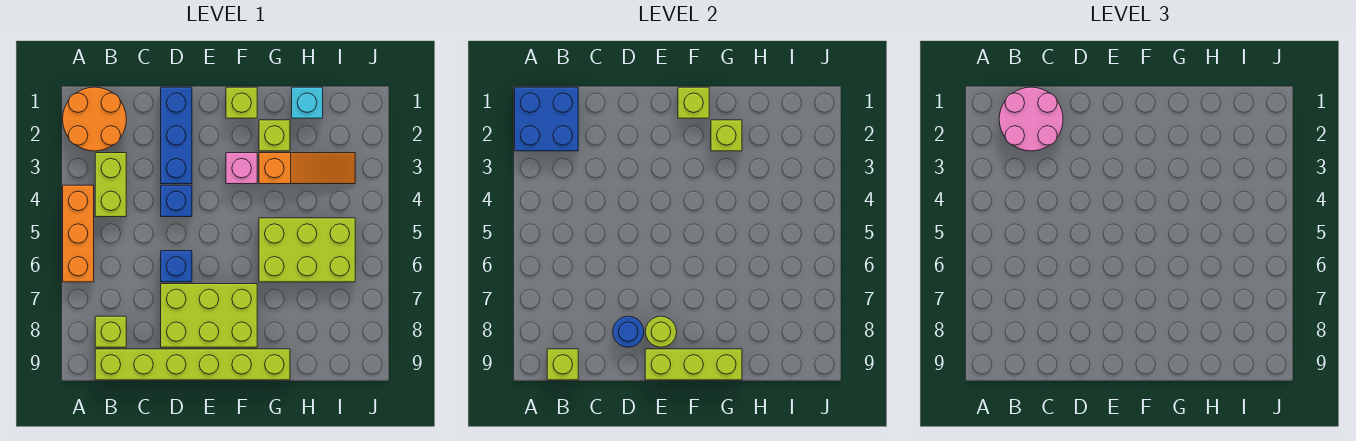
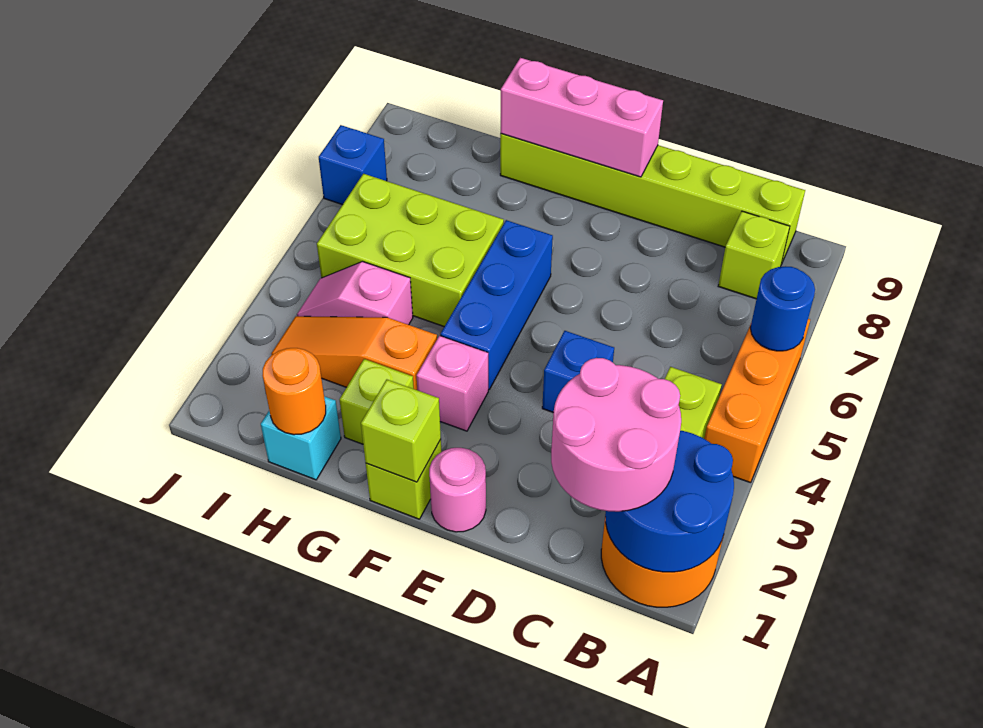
blue brick A1:B2 level 2 -> blue round brick A1:B2 level 2
lime brick B9 level 2 -> none
blue brick D1:D3 level 1 -> blue brick F4:F6 level 1
blue brick D6 level 1 -> blue brick J7 level 1
lime brick D7:F8 level 1 -> none
blue round brick D8 level 2 -> blue round brick A6 level 2
none -> pink round brick E1 level 1
lime round brick E8 level 2 -> none
lime brick E9:G9 level 2 -> pink brick E9:G9 level 2
lime brick G2 level 2 -> none
none -> orange round brick H1 level 2
none -> pink slope H4:I4 level 1 top H

